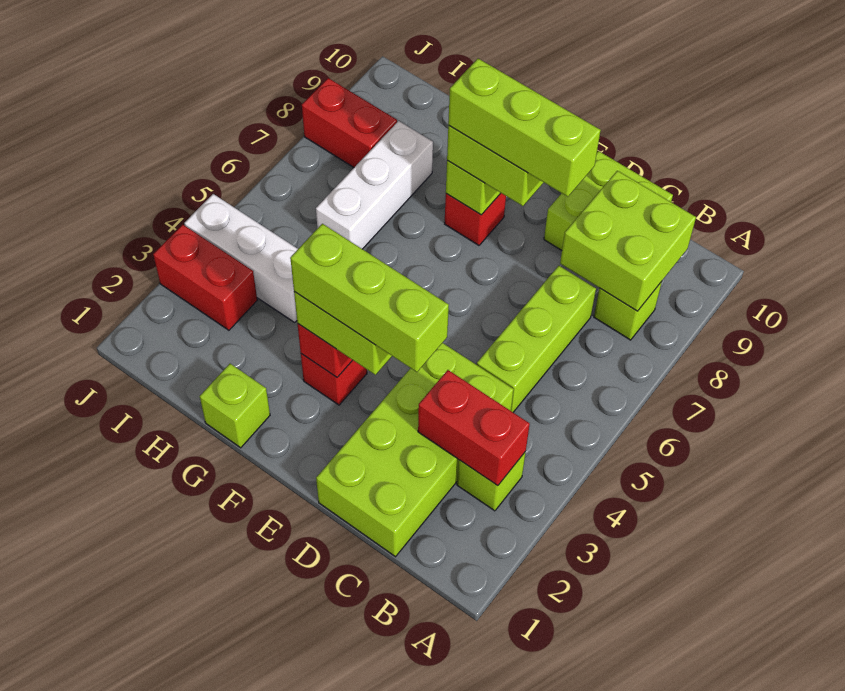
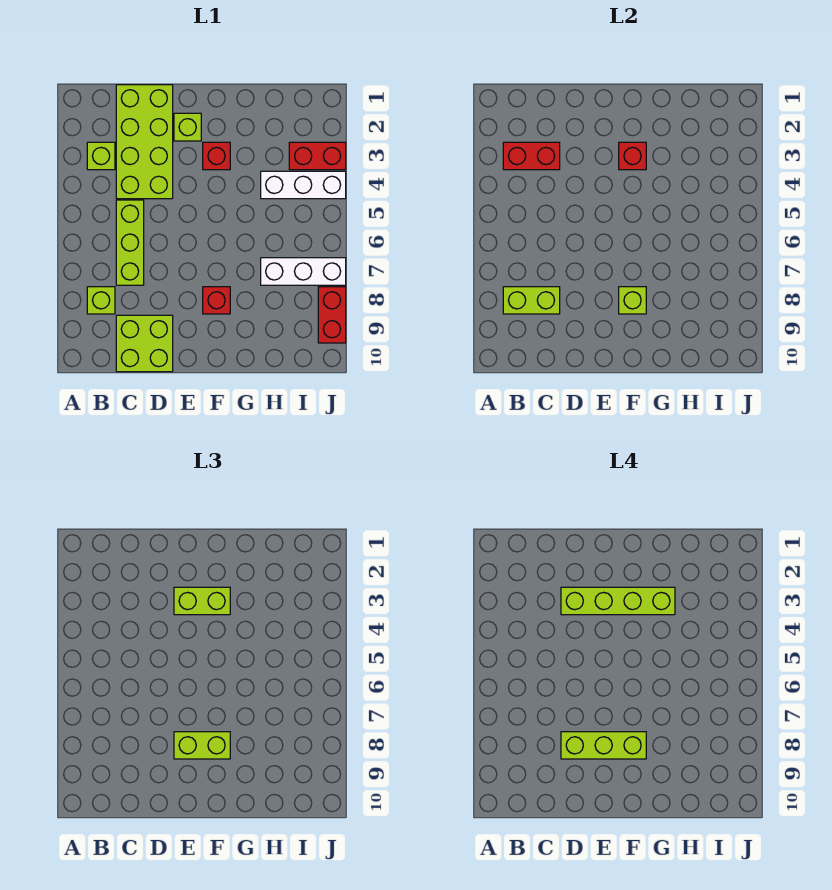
lime brick B8:C9 level 2 -> lime brick B8:C8 level 2
lime brick D3:F3 level 4 -> lime brick D3:G3 level 4
lime brick G1 level 1 -> lime brick E2 level 1
white brick H6:H8 level 1 -> white brick H7:J7 level 1
red brick I8:J8 level 1 -> red brick J8:J9 level 1

